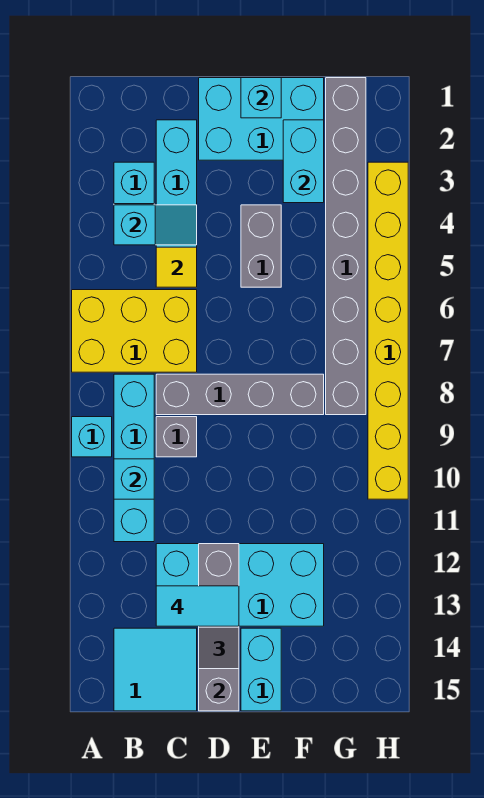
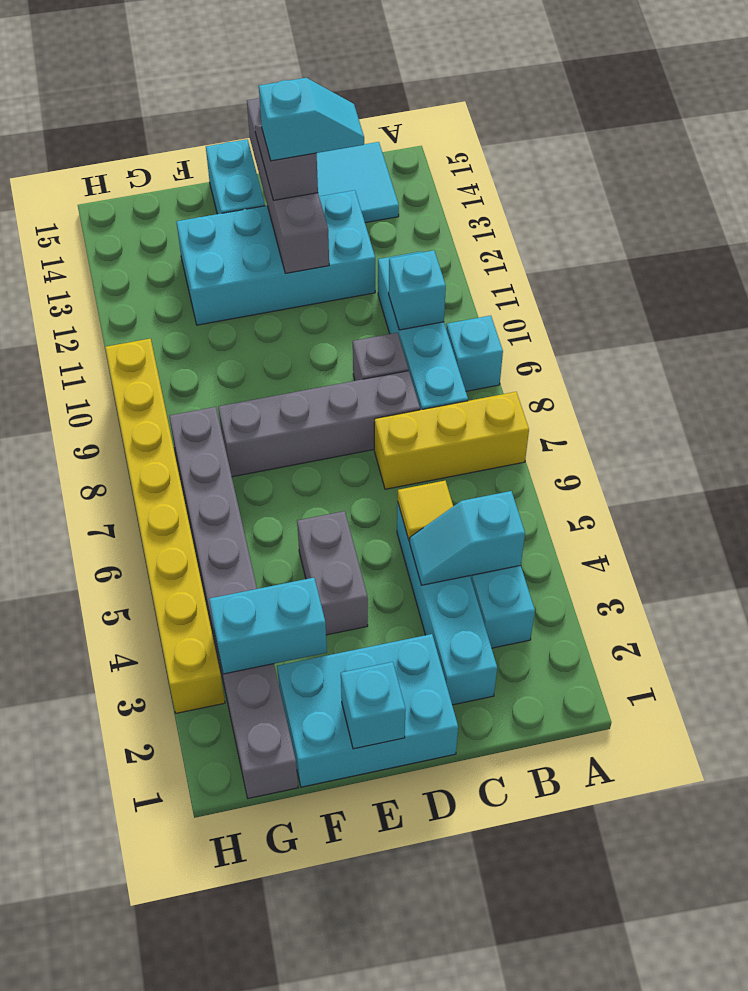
yellow brick A6:C7 level 1 -> yellow brick A7:C7 level 1
cyan tile C13:D13 level 4 -> cyan slope C13:D13 level 4 top D
cyan brick F2:F3 level 2 -> cyan brick F3:G3 level 2

